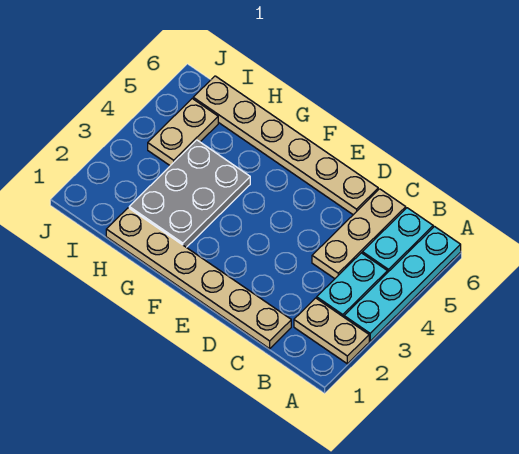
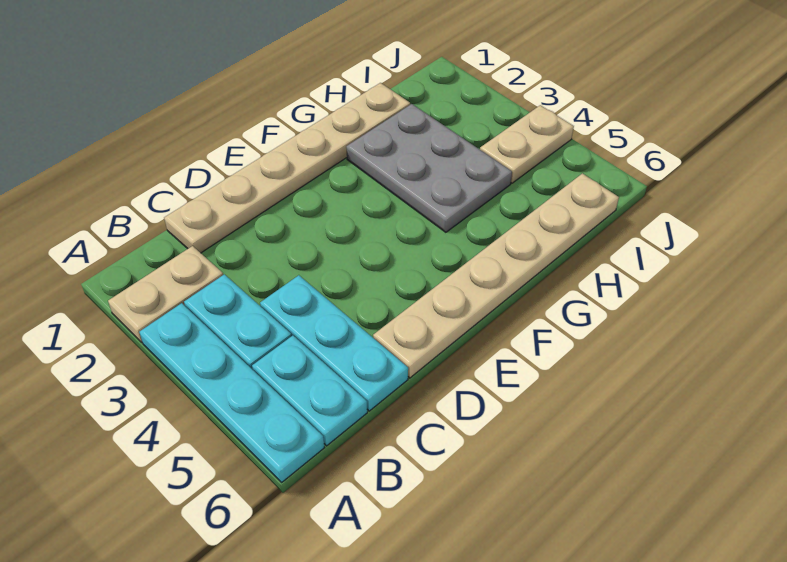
tan plate C4:C6 level 1 -> cyan plate C4:C6 level 1
tan plate I4:I5 level 1 -> tan plate I4:J4 level 1

